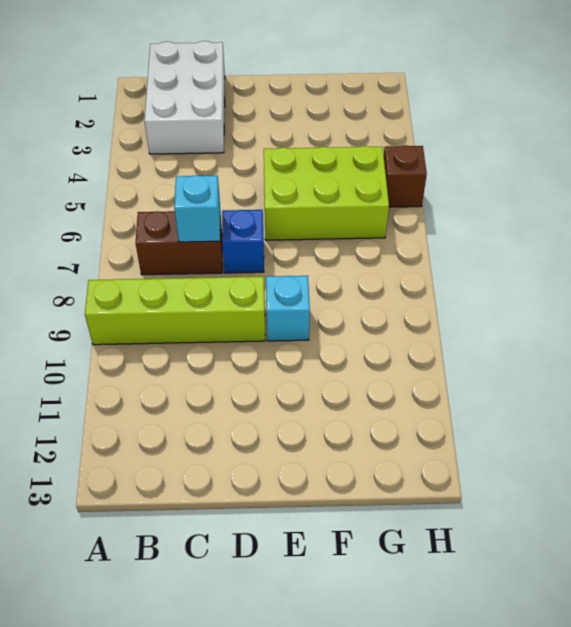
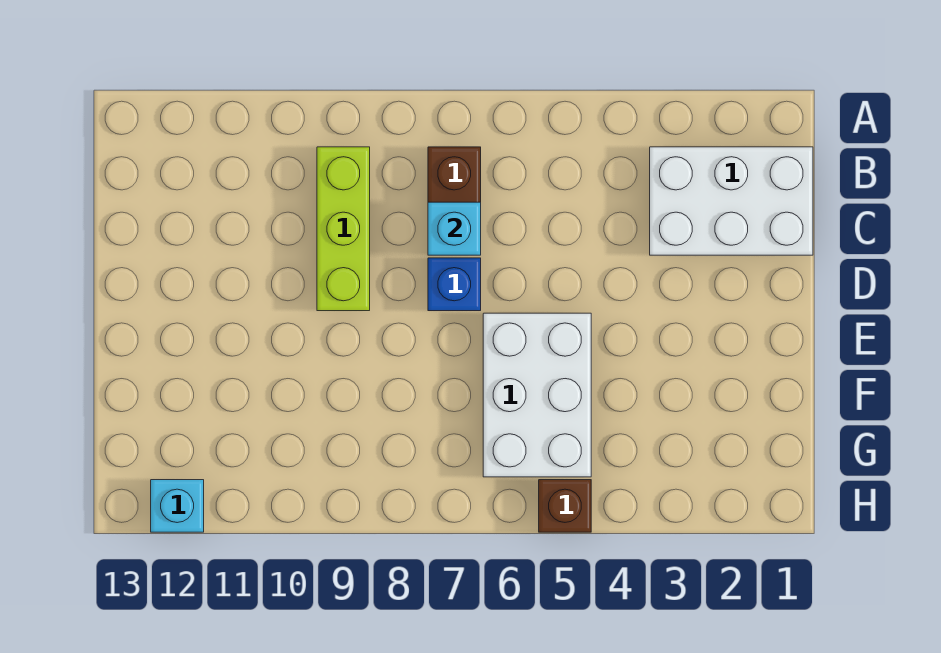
lime brick A9:D9 level 1 -> lime brick B9:D9 level 1
lime brick E5:G6 level 1 -> white brick E5:G6 level 1
cyan brick E9 level 1 -> cyan brick H12 level 1

